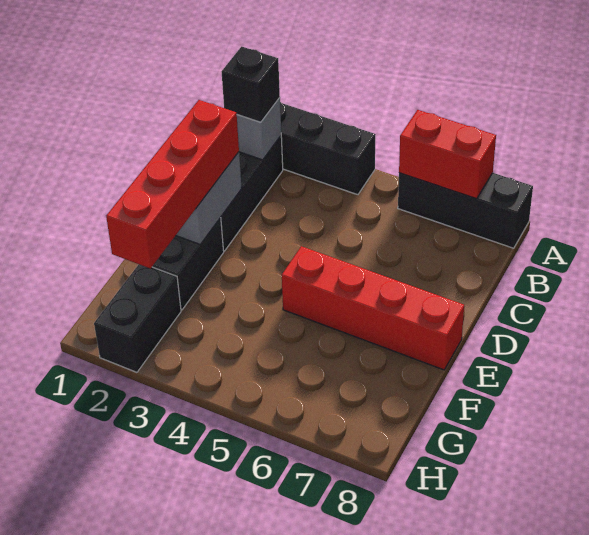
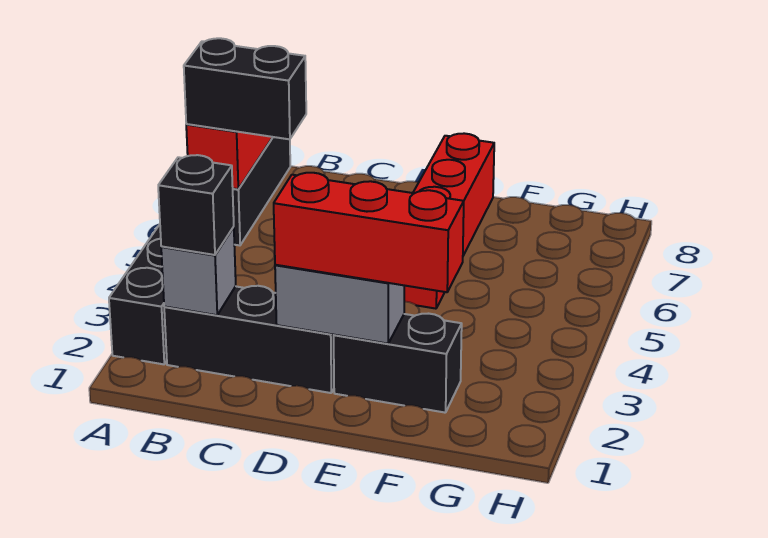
red brick D2:G2 level 3 -> red brick D2:F2 level 3
black brick G2:H2 level 1 -> black brick A6:B6 level 3

